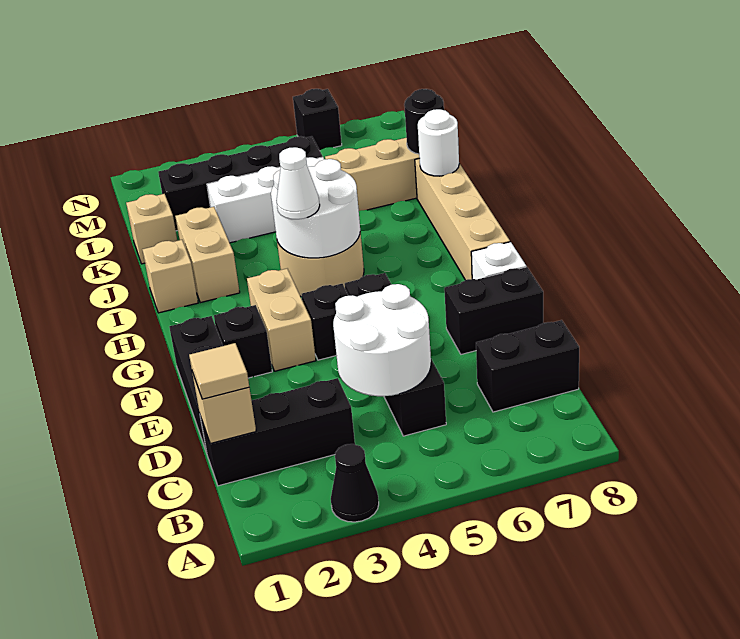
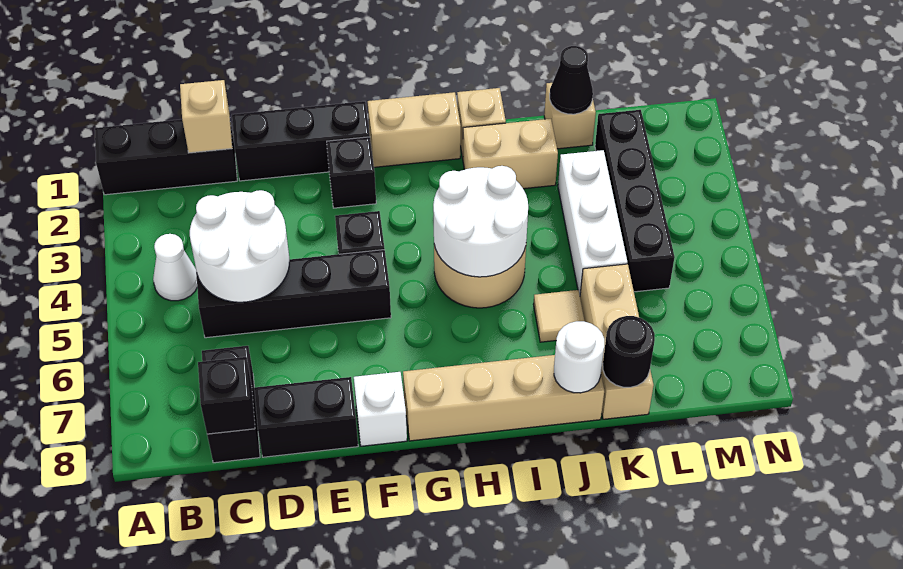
black cone A3 level 1 -> black cone K1 level 2
black brick C1:C3 level 1 -> black brick A1:C1 level 1
tan tile C1 level 3 -> tan tile J6 level 1
black brick E7:E8 level 1 -> black brick D8:E8 level 1
tan brick F3:G3 level 1 -> tan brick G1:H1 level 1
white cone H4 level 3 -> white cone B4 level 1
black brick N6 level 1 -> black brick C8 level 2

